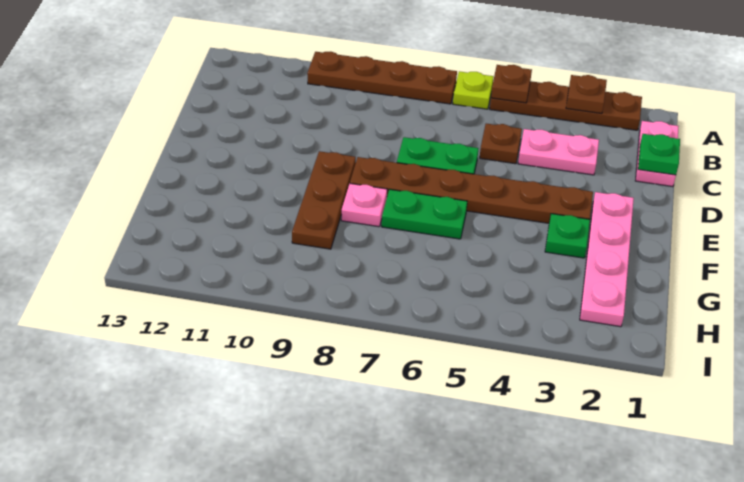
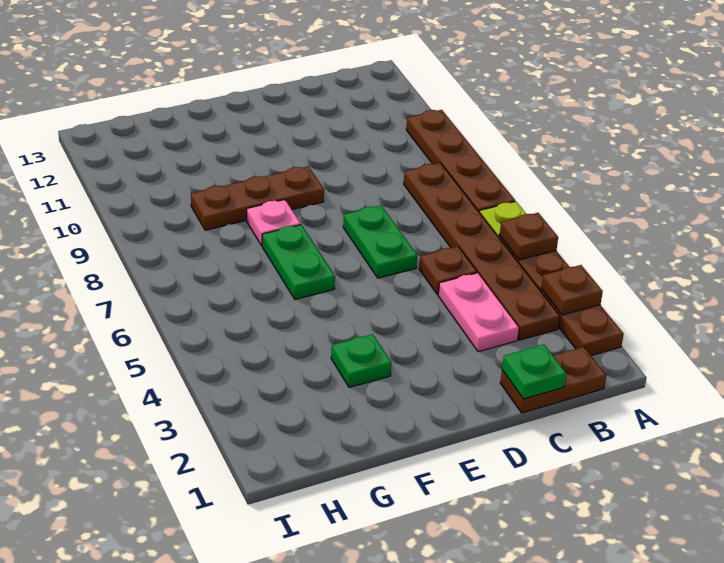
pink plate B1:C1 level 1 -> brown plate B1:C1 level 1
pink plate E2:H2 level 1 -> none
brown plate E3:E8 level 1 -> brown plate B3:B8 level 1

